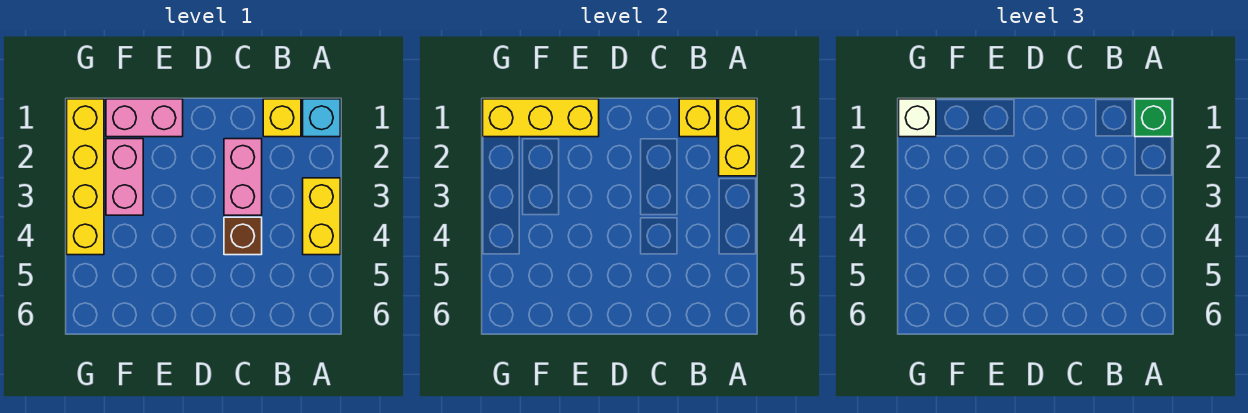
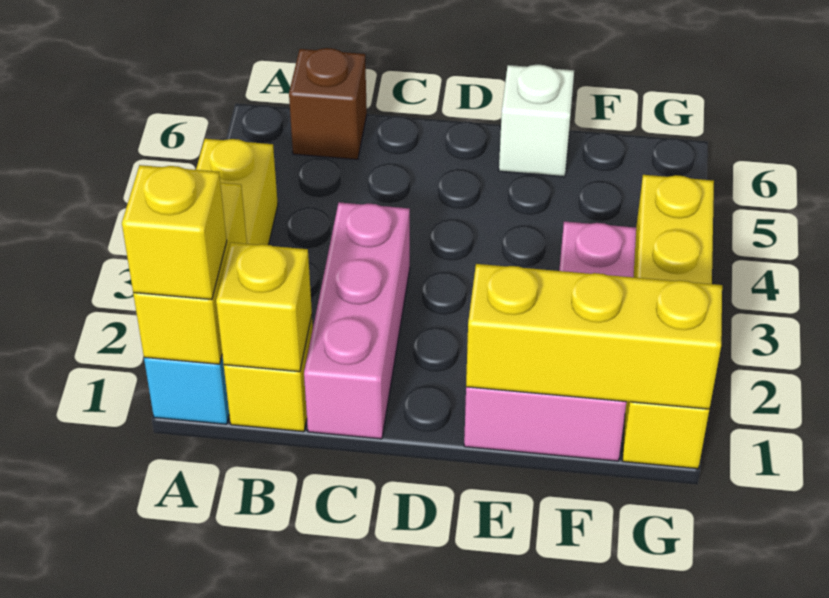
green brick A1 level 3 -> yellow brick A1 level 3
pink brick C2:C3 level 1 -> pink brick C1:C3 level 1
brown brick C4 level 1 -> brown brick B6 level 1
white brick G1 level 3 -> white brick E6 level 1

